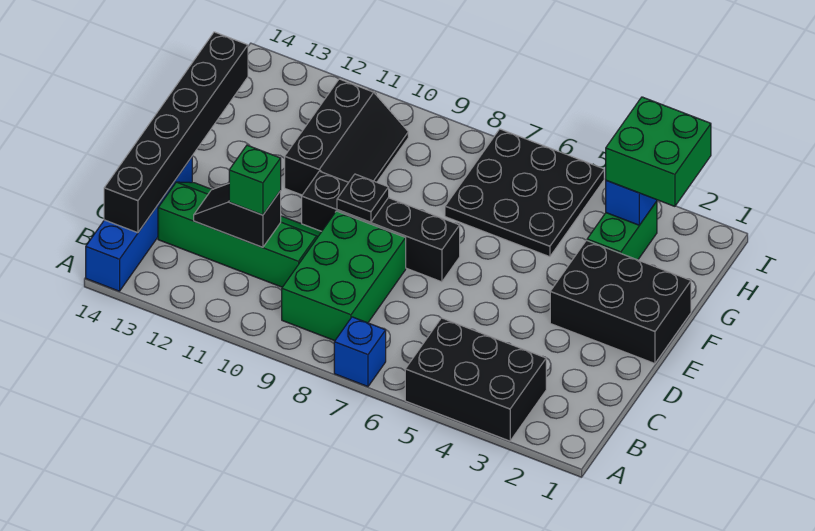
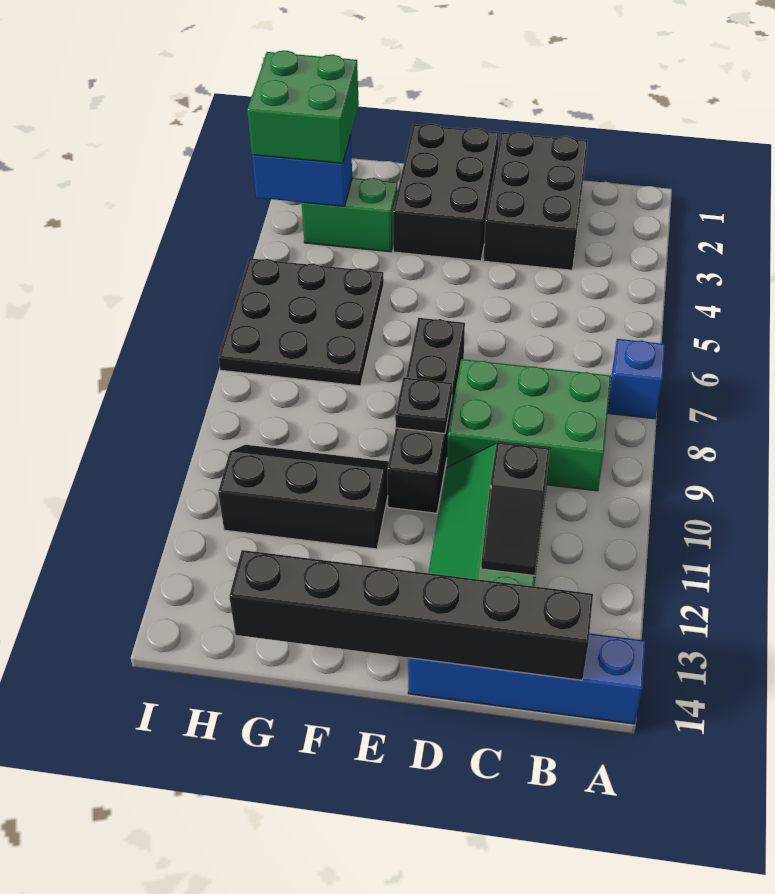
black brick A3:B5 level 1 -> black brick C1:D3 level 1
green brick C11 level 3 -> none

